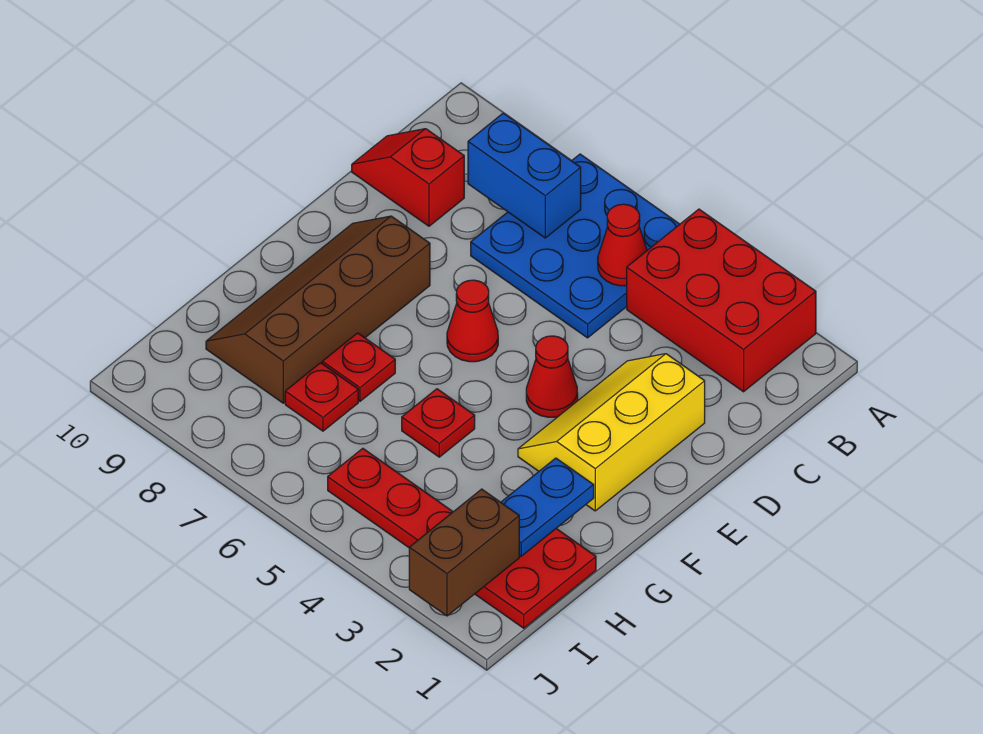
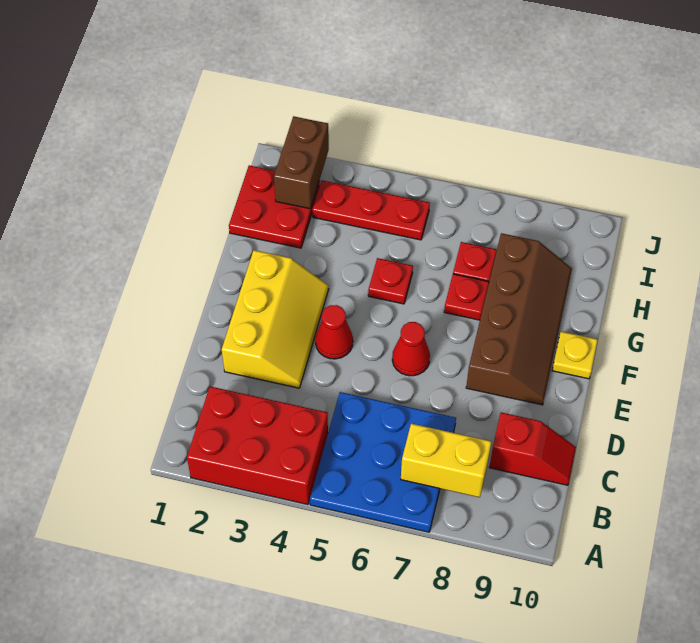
red cone B5 level 2 -> none
blue brick B7:B8 level 2 -> yellow brick B7:B8 level 2
none -> yellow plate F10 level 1
blue plate G2:H2 level 2 -> none

